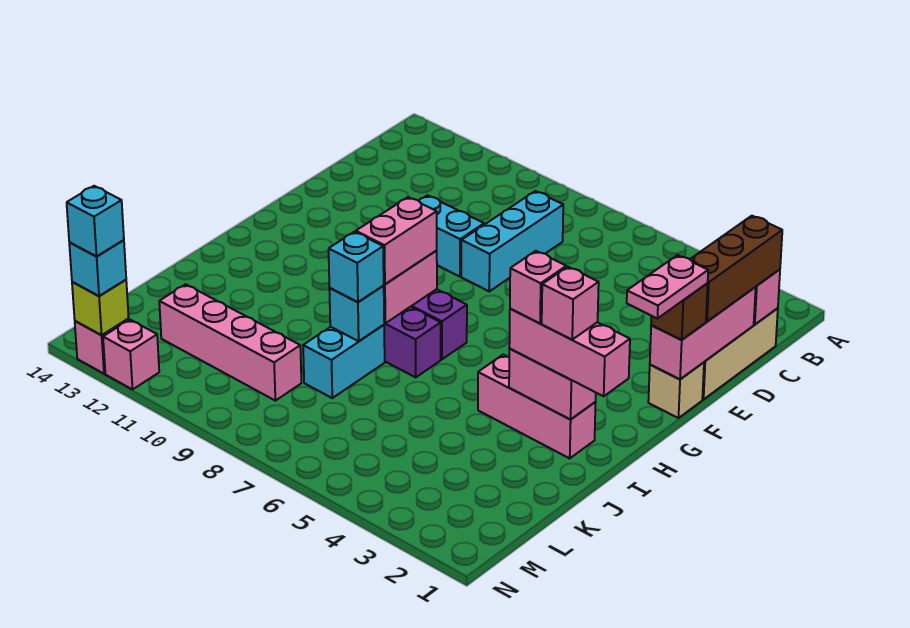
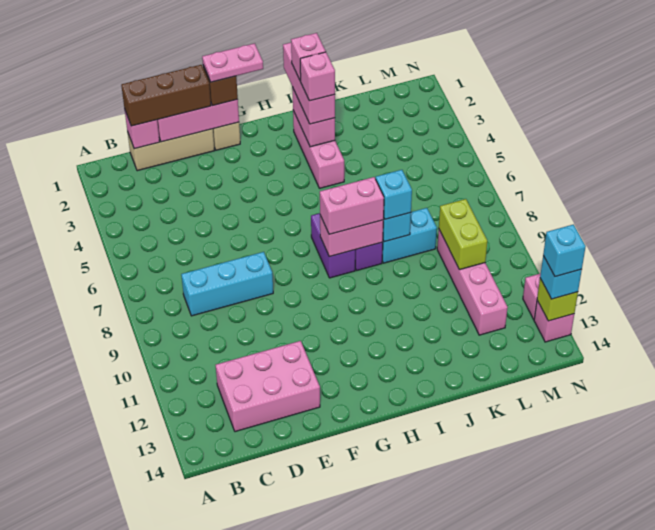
none -> pink brick C12:E13 level 1
cyan brick E9:E10 level 1 -> none
none -> lime brick L9:L10 level 2

